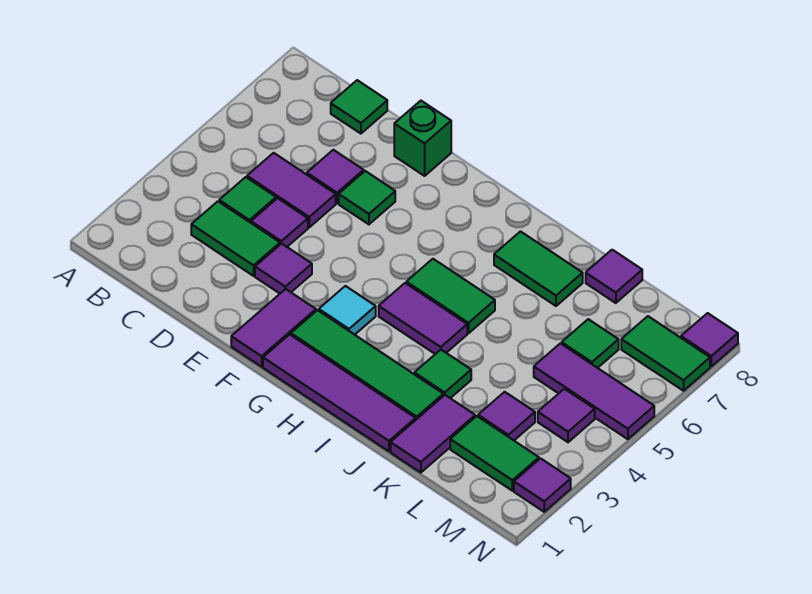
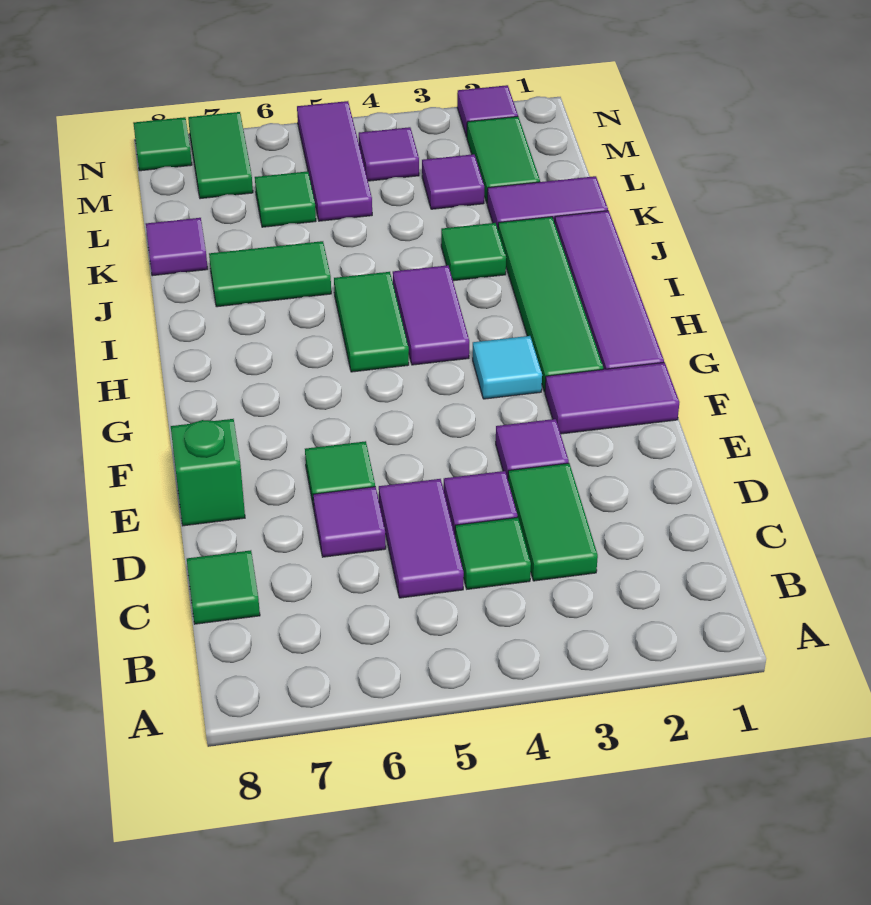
green tile I7:J7 level 1 -> green tile J6:J7 level 1
purple tile N8 level 1 -> green tile N8 level 1

